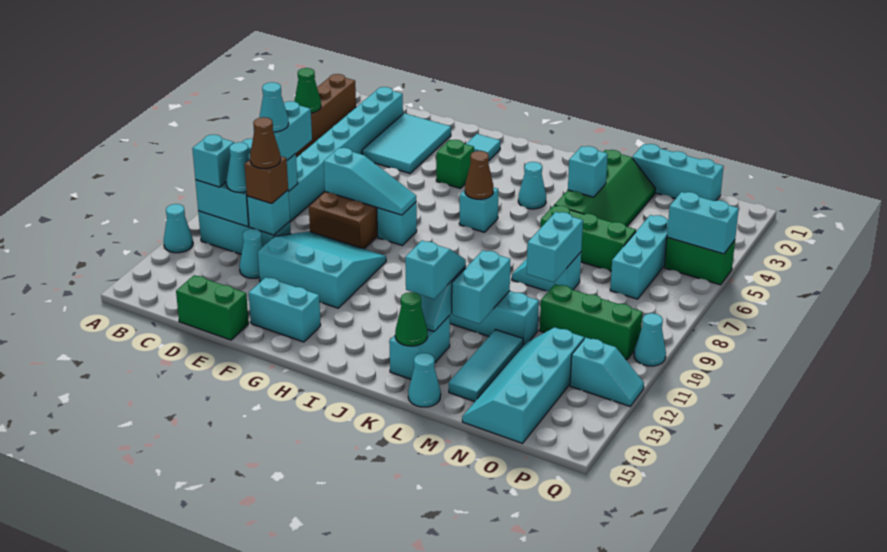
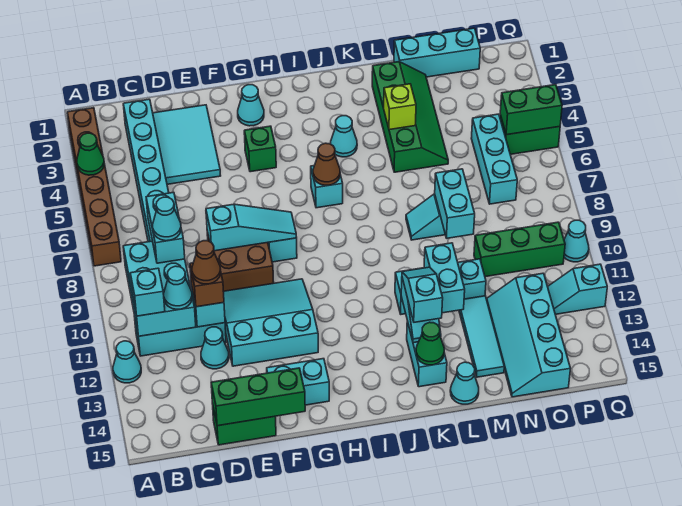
cyan tile G2 level 1 -> cyan cone G2 level 1
cyan brick L4 level 2 -> lime brick L4 level 2
green brick L6:N6 level 1 -> green brick D15:F15 level 2
cyan brick P5:Q5 level 2 -> green brick P5:Q5 level 2
cyan slope P12:Q12 level 1 top P -> cyan slope P12:Q12 level 1 top Q

